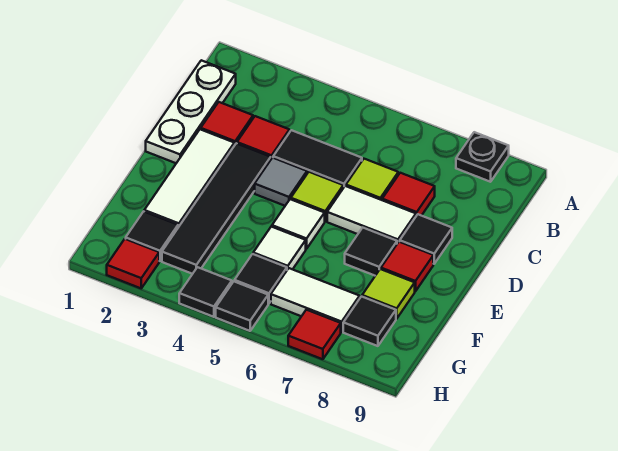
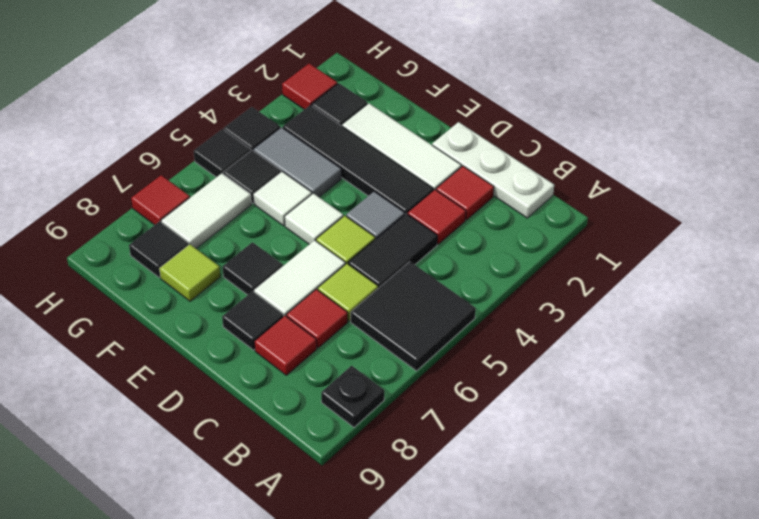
none -> black tile A5:B6 level 1
red tile E8 level 1 -> red tile C8 level 1
none -> grey tile F4:G4 level 1

